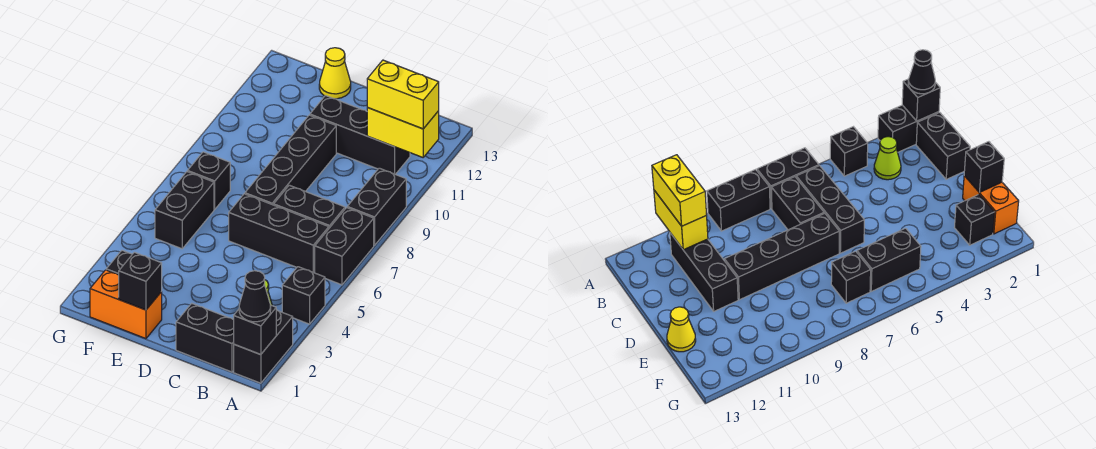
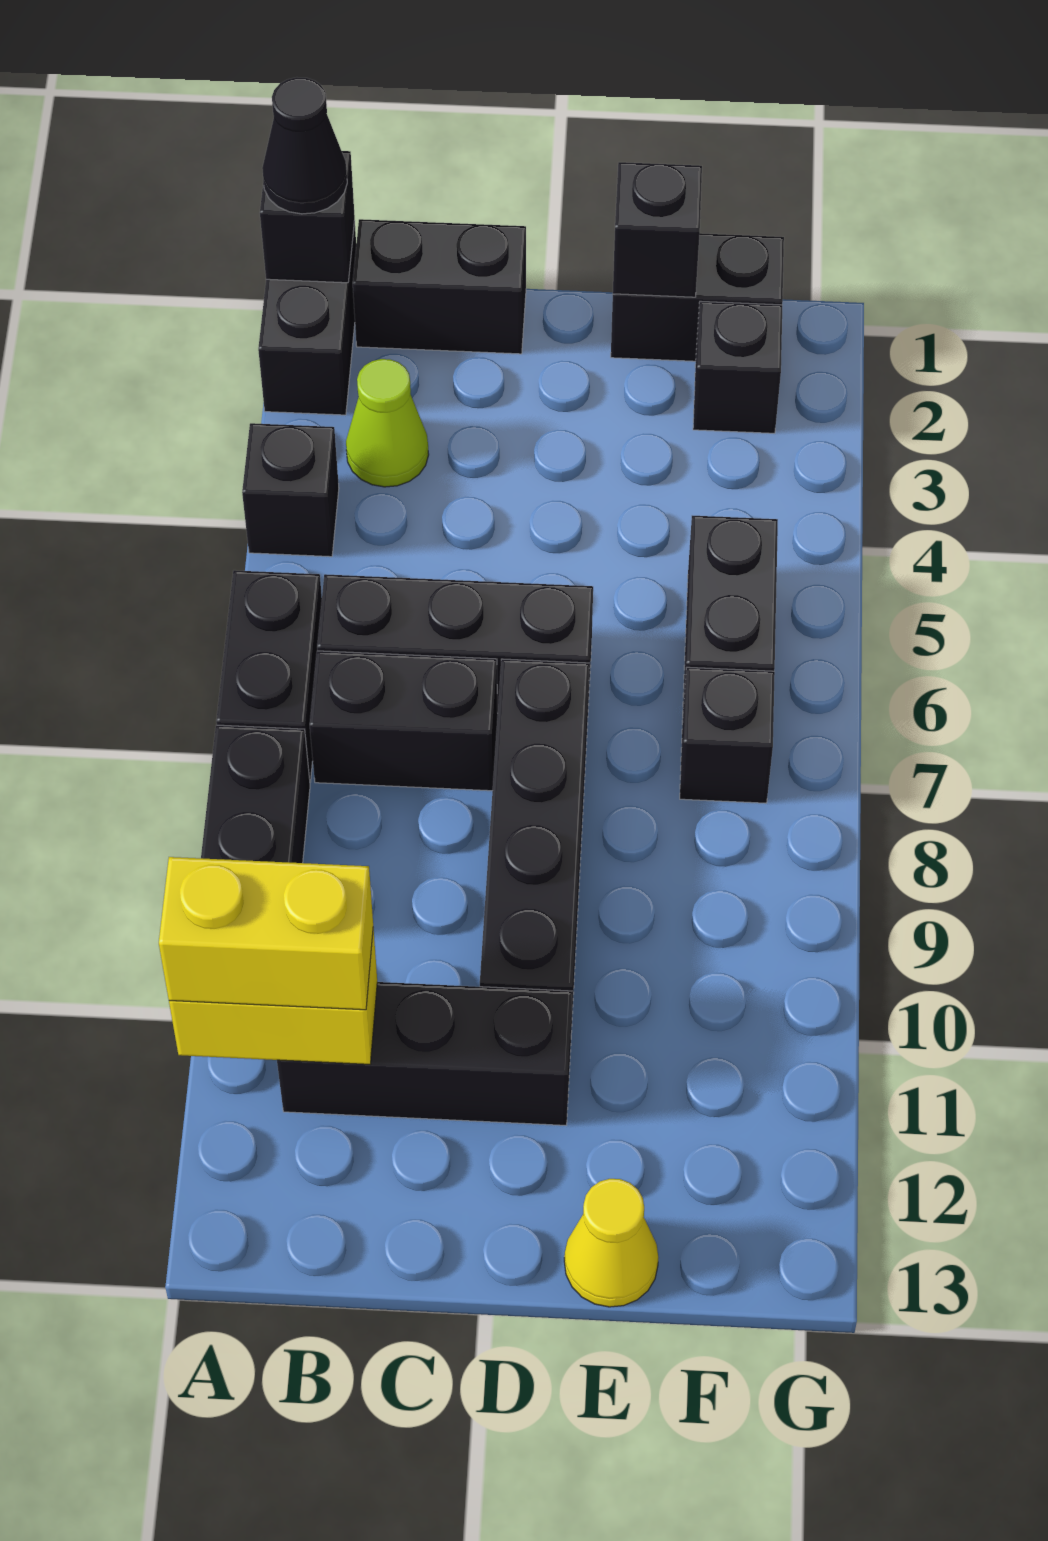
orange brick E1:F1 level 1 -> black brick E1:F1 level 1

